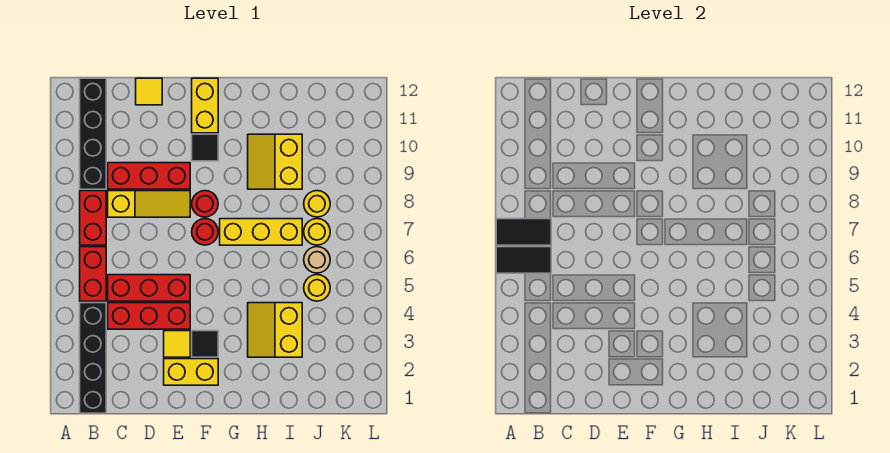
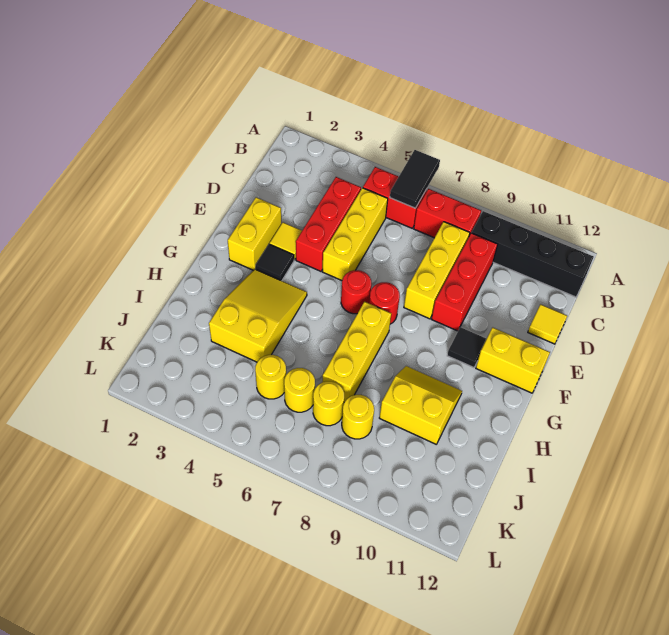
black tile A7:B7 level 2 -> none
black brick B1:B4 level 1 -> none
red brick C5:E5 level 1 -> yellow brick C5:E5 level 1
yellow slope C8:E8 level 1 top C -> yellow brick C8:E8 level 1
red round brick F8 level 1 -> red round brick F6 level 1
yellow slope H3:I4 level 1 top I -> yellow slope G3:I4 level 1 top I
tan round brick J6 level 1 -> yellow round brick J6 level 1

